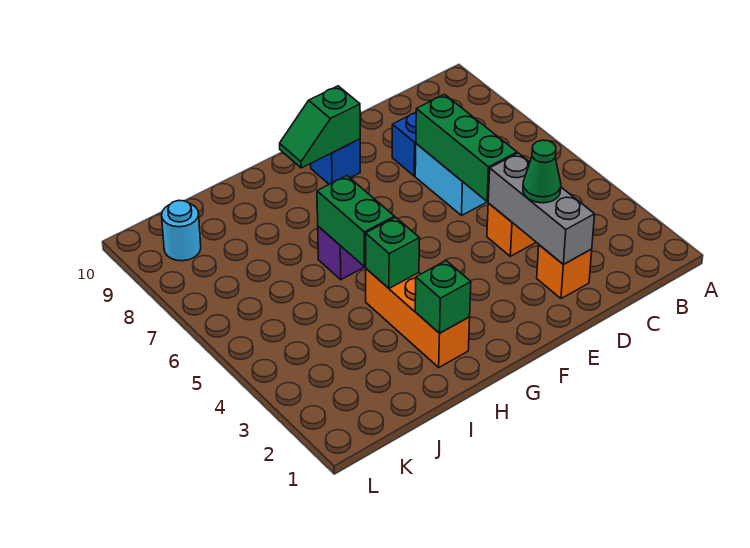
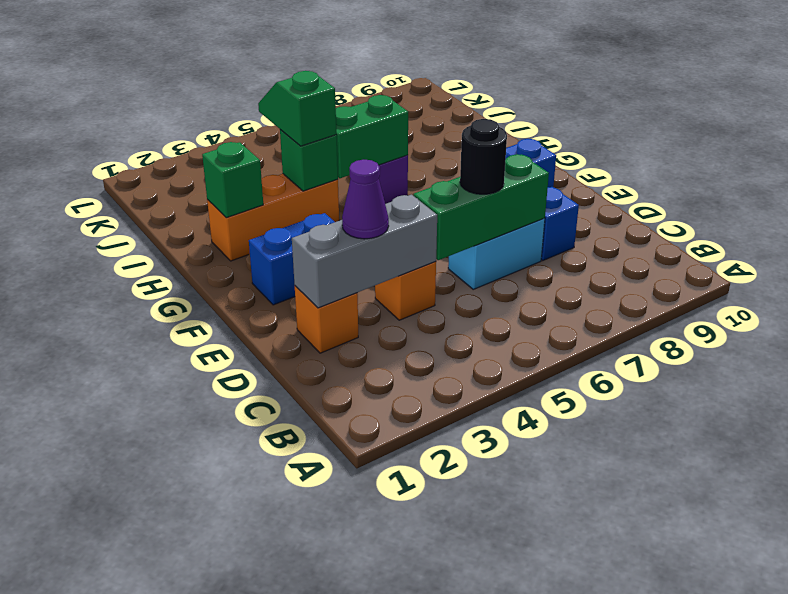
green cone D3 level 3 -> purple cone D3 level 3
none -> black round brick D6 level 3
none -> blue brick F2:F3 level 1
green slope F9:G9 level 2 top F -> green slope H4:I4 level 3 top H
cyan round brick K9 level 1 -> none

